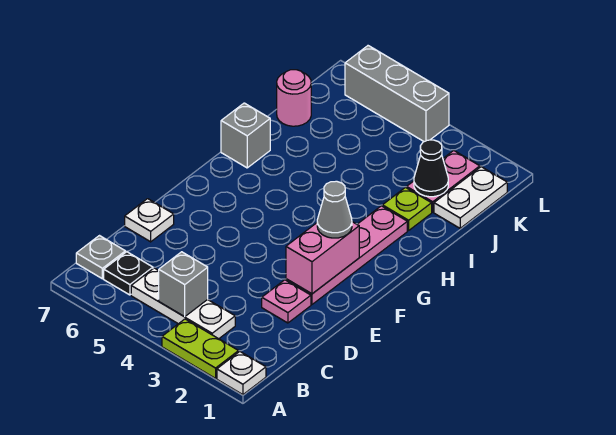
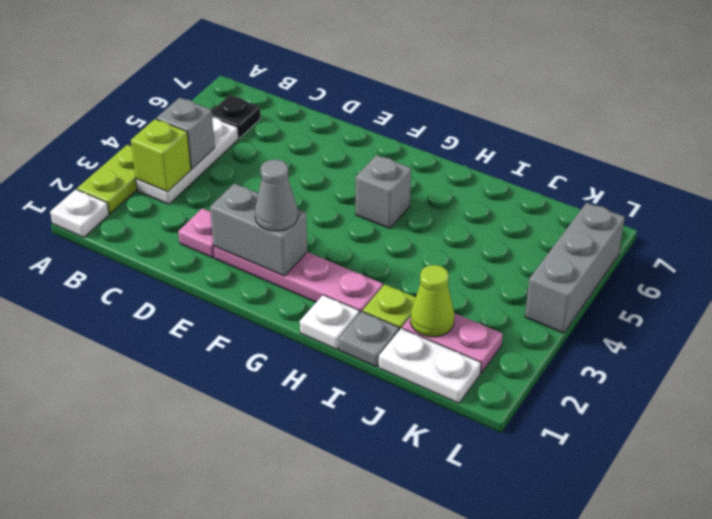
none -> lime brick B3 level 2
grey plate B7 level 1 -> grey plate I1 level 1
white plate D7 level 1 -> white plate H1 level 1
pink brick E2:F2 level 2 -> grey brick E2:F2 level 2
grey brick H7 level 1 -> grey brick G5 level 1
black cone J2 level 2 -> lime cone J2 level 2
pink round brick J7 level 1 -> none

